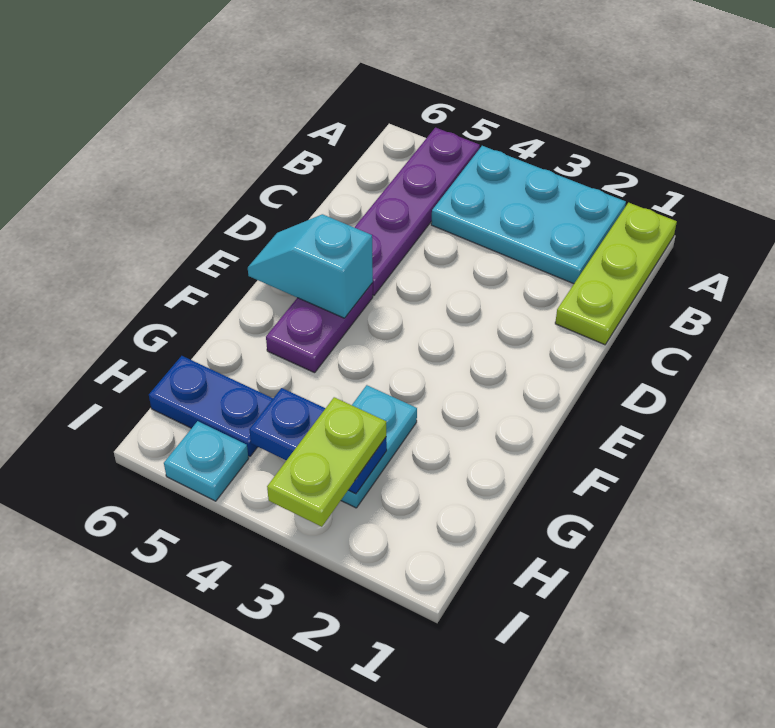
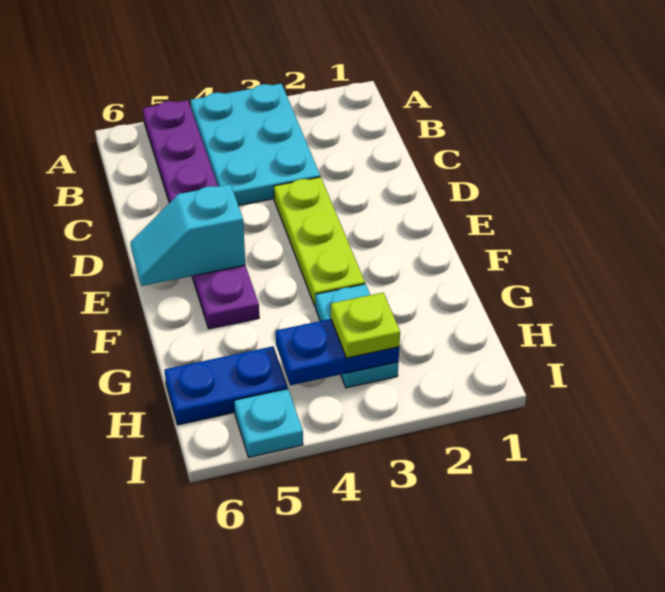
lime plate A1:C1 level 1 -> lime plate D3:F3 level 1
cyan plate A2:B4 level 1 -> cyan plate A3:C4 level 1
lime plate H3:I3 level 3 -> lime plate H3 level 3

